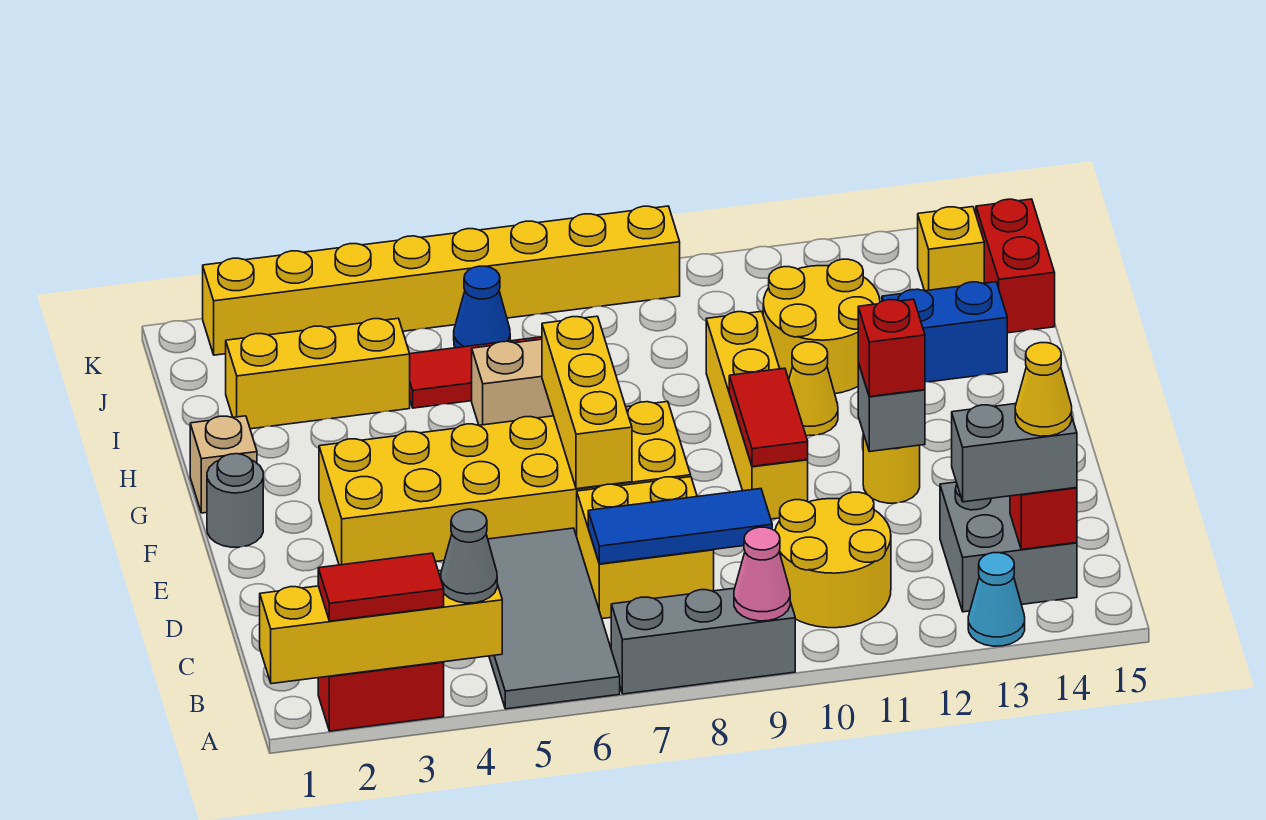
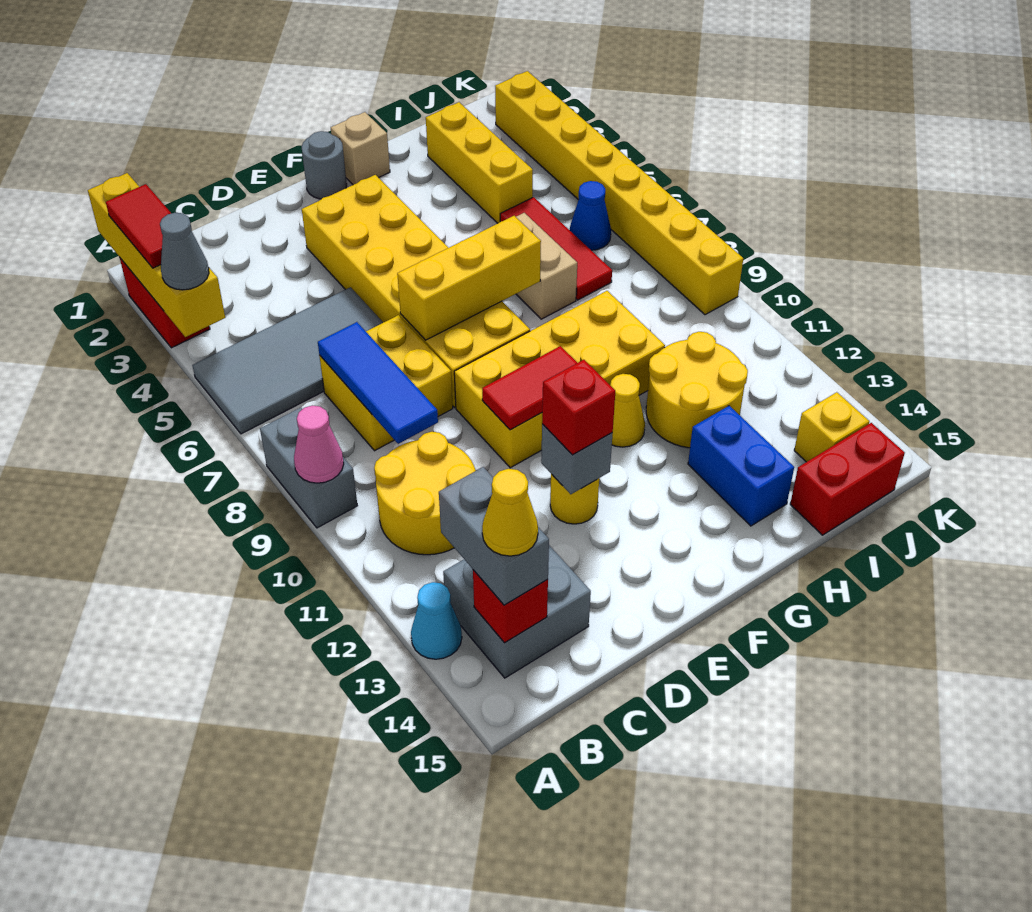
grey brick A7:A9 level 1 -> grey brick A8:A9 level 1
yellow brick E10:H10 level 1 -> yellow brick E9:H10 level 1

